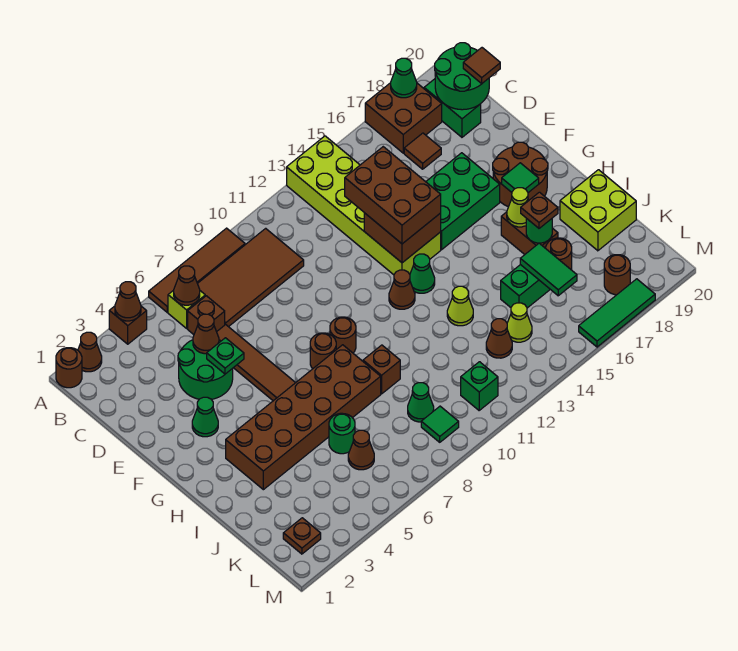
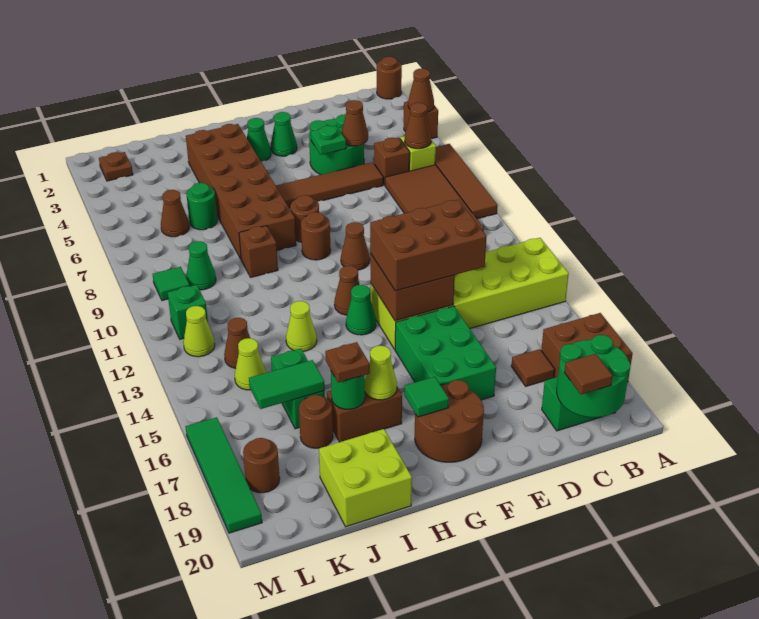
brown cone A2 level 1 -> brown cone F10 level 1
green cone A18 level 2 -> green cone G3 level 1
none -> lime cone L12 level 1
green tile M16:M18 level 1 -> green tile M16:M19 level 1

